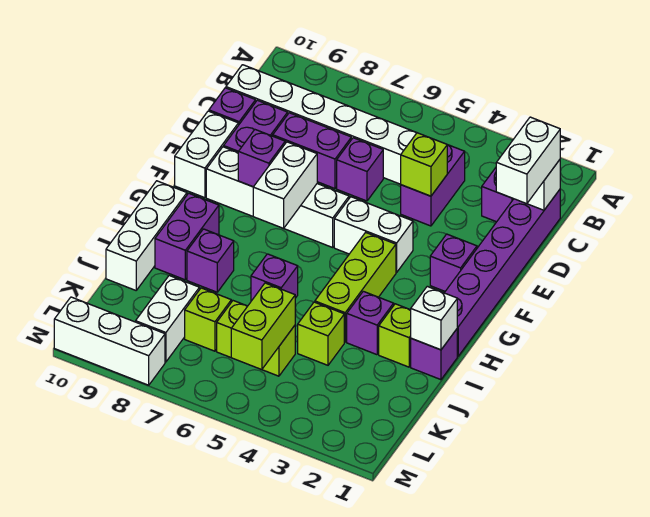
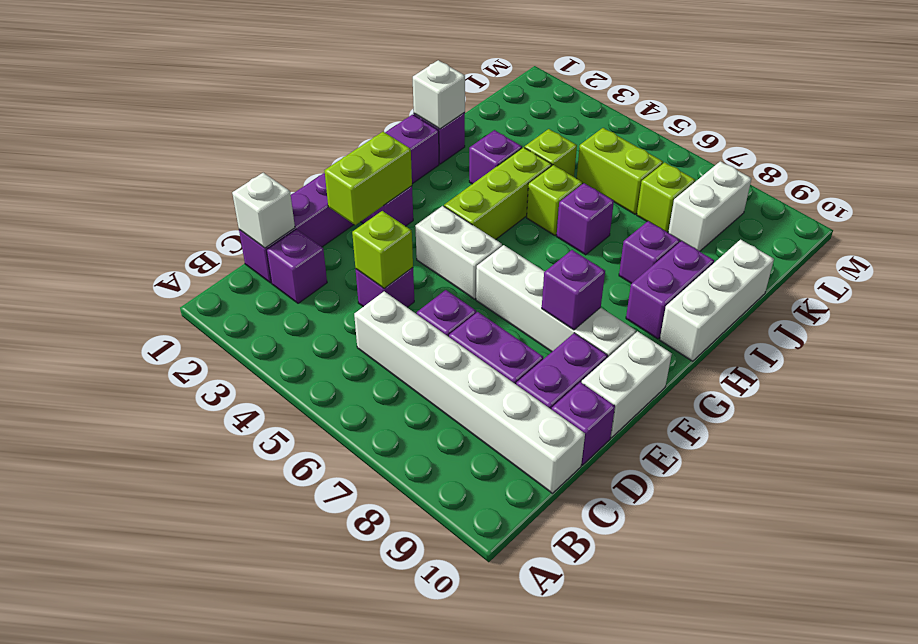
white brick C1:D1 level 3 -> none
purple brick C4:D4 level 1 -> purple brick D4 level 1
white brick F7:G7 level 2 -> none
lime brick I2 level 1 -> lime brick I5 level 1
lime brick K5:L5 level 2 -> lime brick E2:F2 level 2
white brick M8:M10 level 1 -> none

